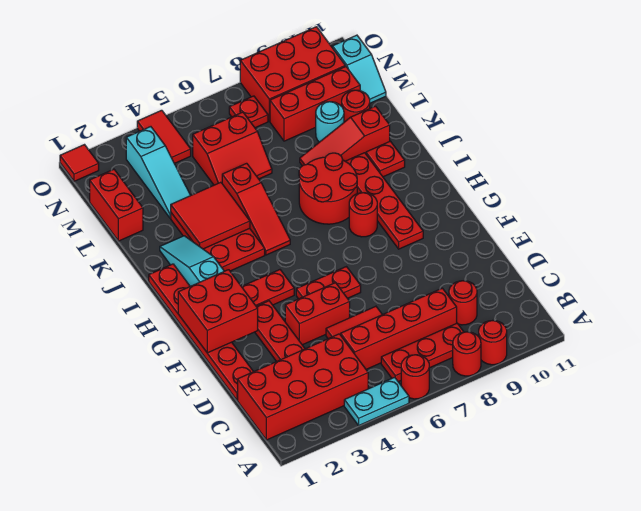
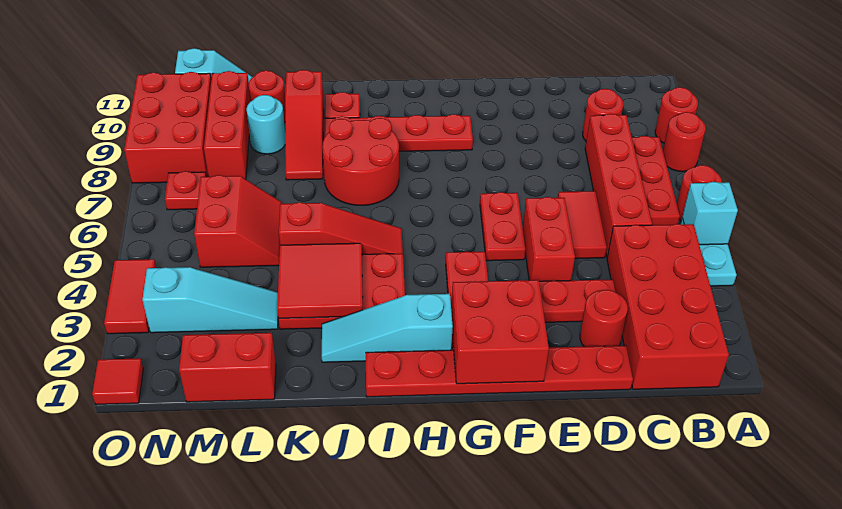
none -> cyan brick A5 level 2
red round brick H8 level 1 -> red round brick D2 level 1
red tile N4:O4 level 1 -> red tile O3:O4 level 1

